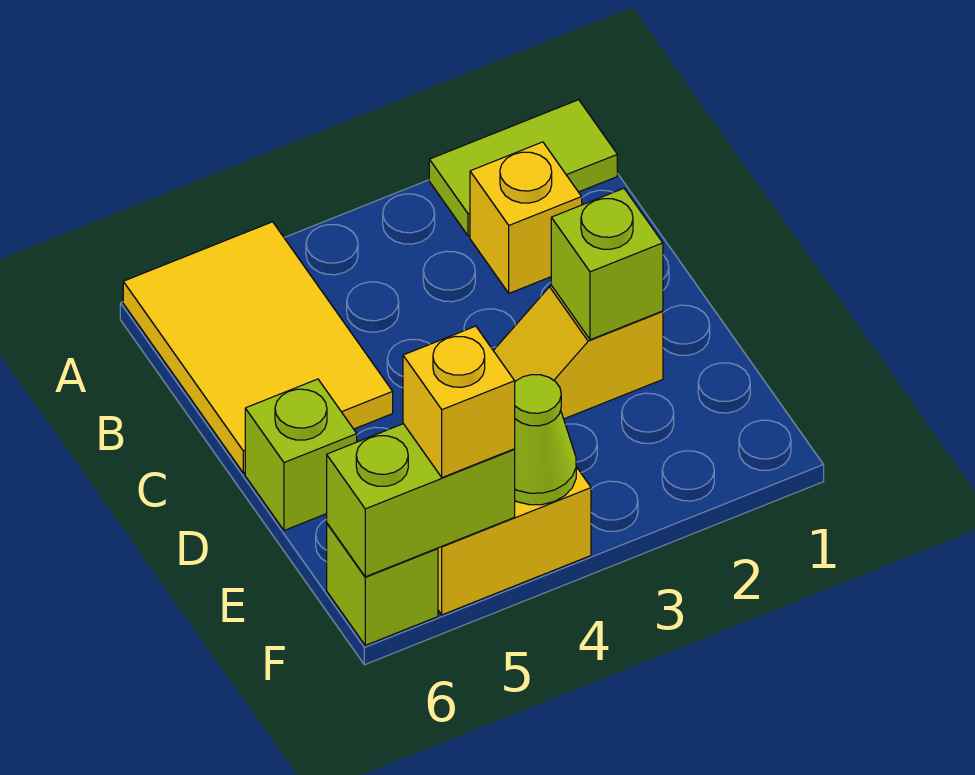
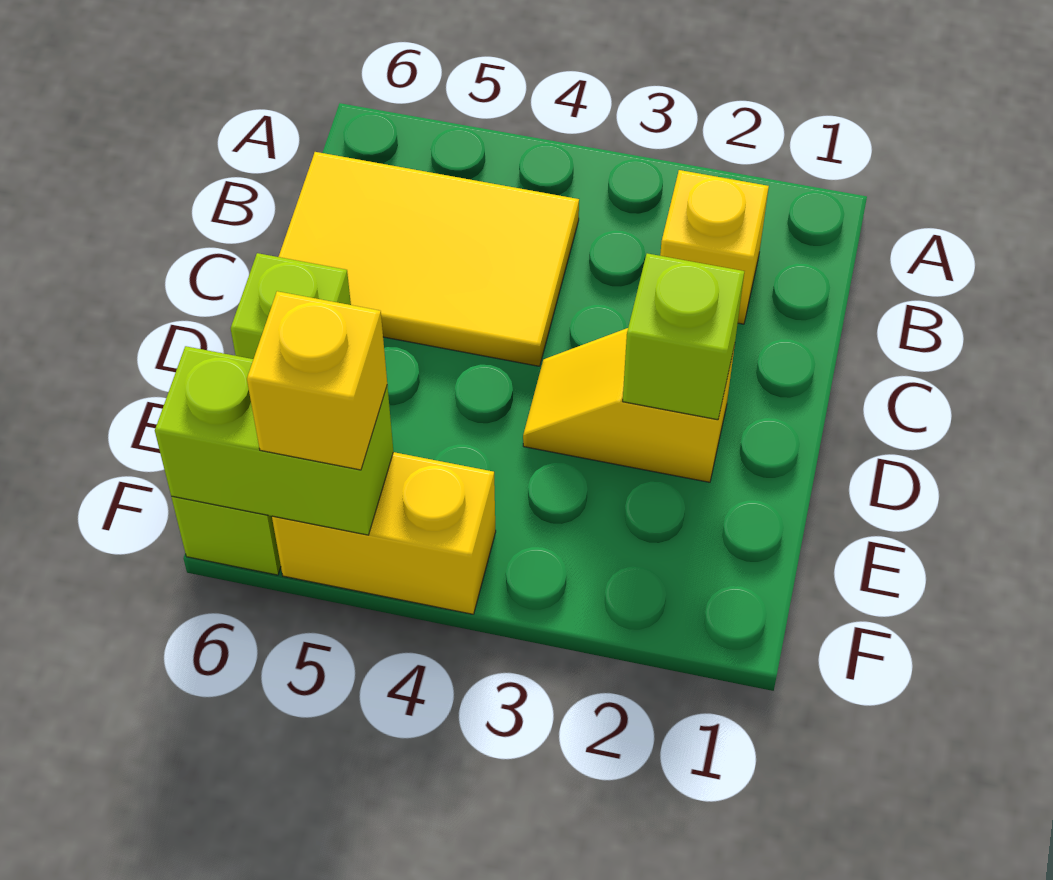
lime tile A1:A2 level 1 -> none
yellow tile A5:C6 level 1 -> yellow tile B4:C6 level 1
lime cone F4 level 2 -> none

